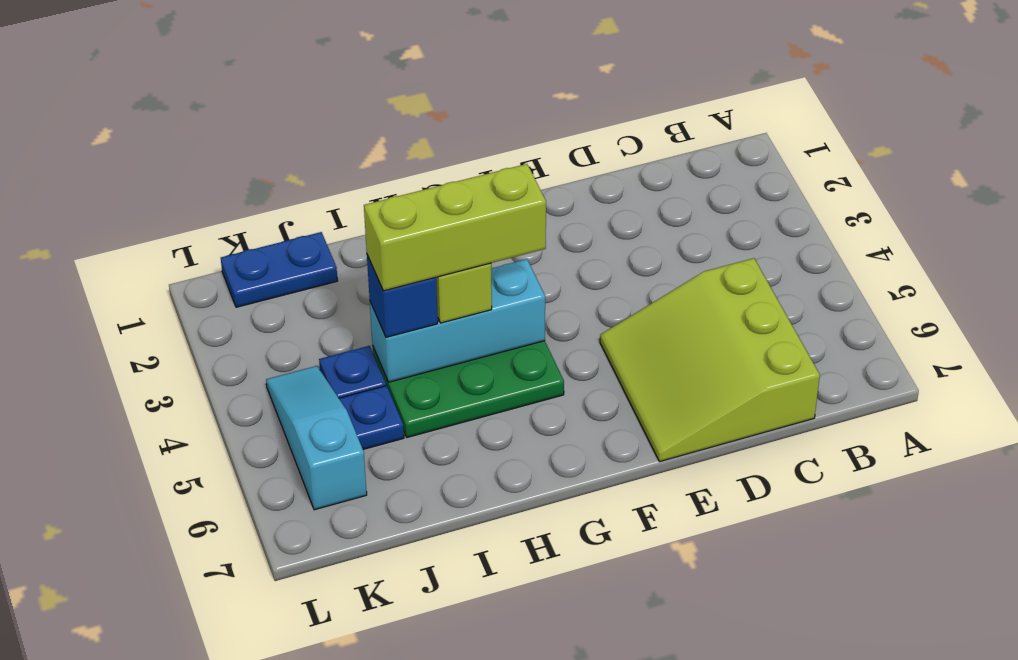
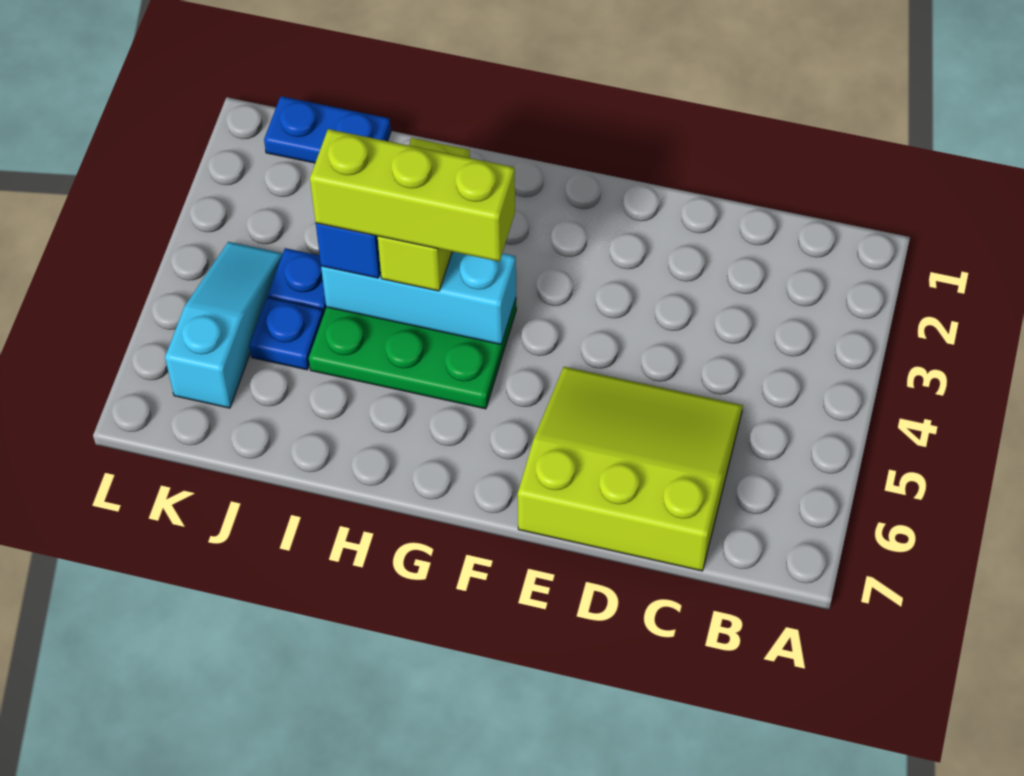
lime slope C5:E7 level 1 top C -> lime slope C5:E7 level 1 top 7

